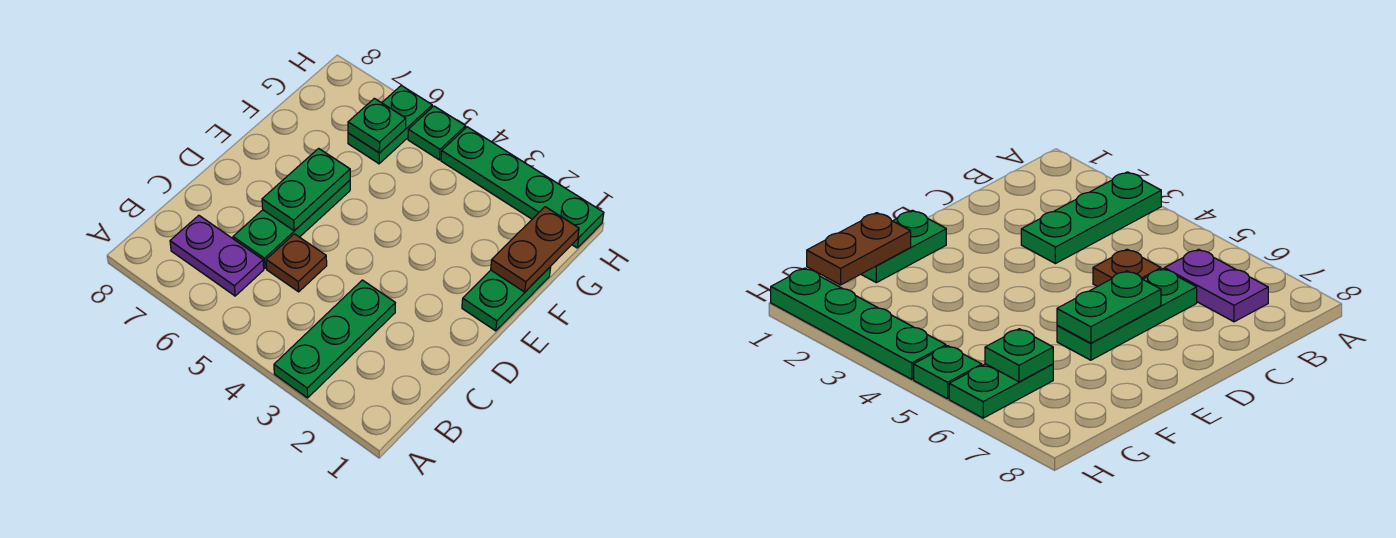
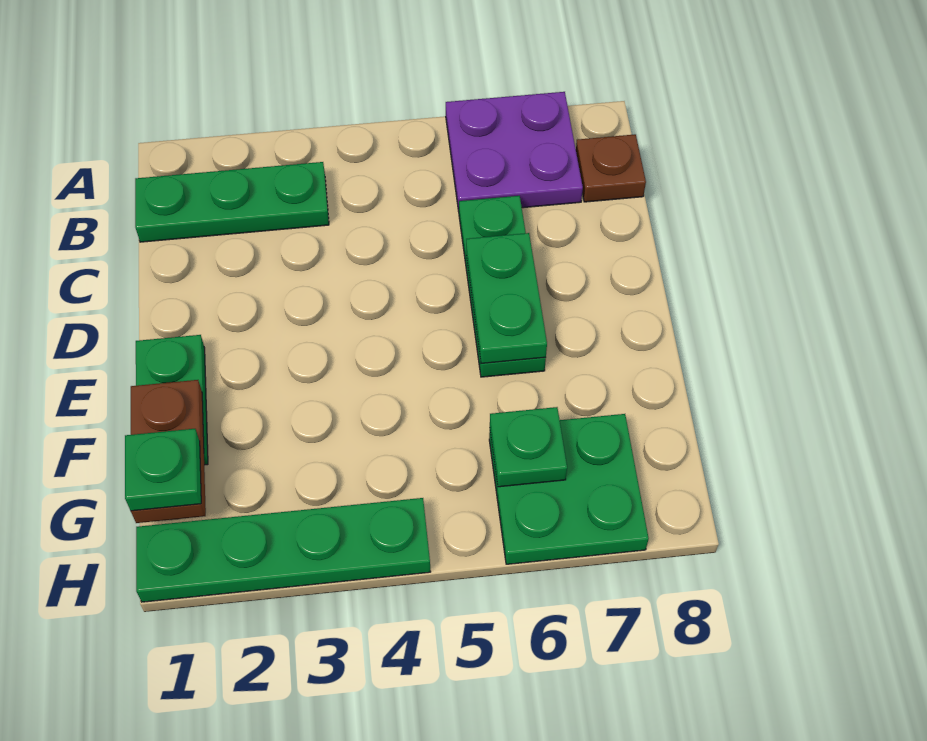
green plate A3:C3 level 1 -> green plate B1:B3 level 1
purple plate B6:B7 level 1 -> purple plate A6:B7 level 1
brown plate C5 level 1 -> brown plate B8 level 1
green plate G6:H6 level 1 -> green plate G6:H7 level 1
green plate H5 level 1 -> green plate G1 level 3

